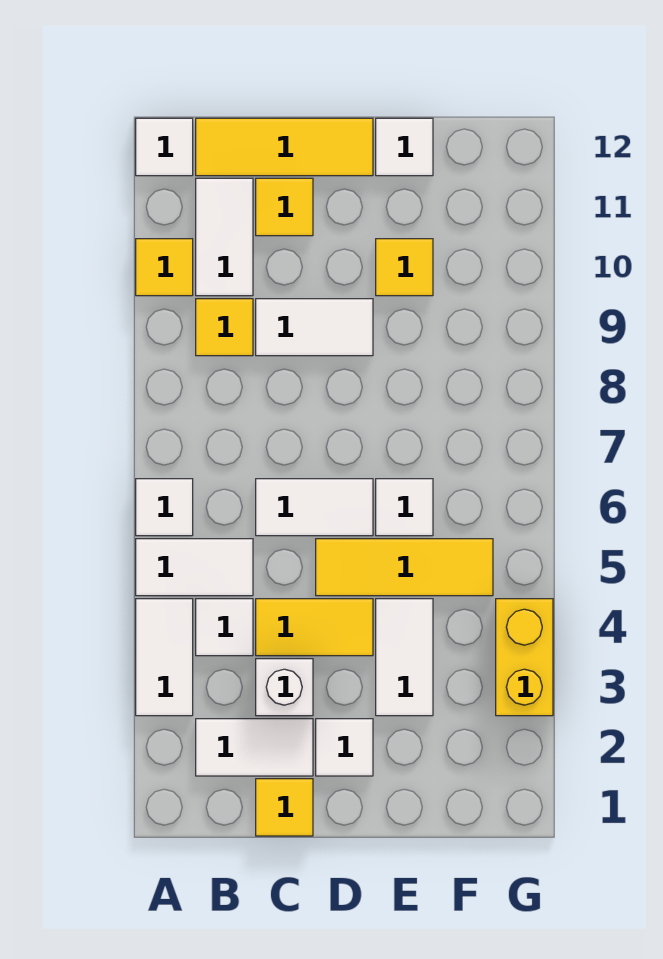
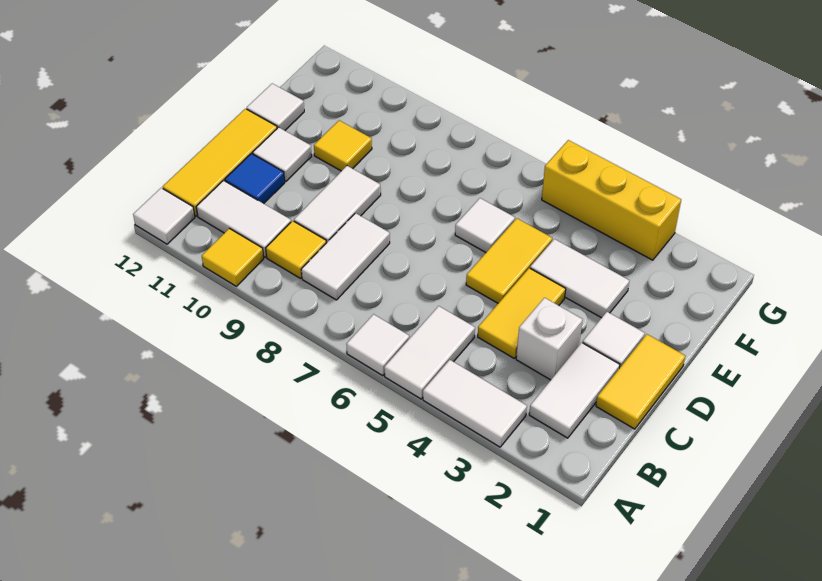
white tile B4 level 1 -> white tile D11 level 1
yellow tile C1 level 1 -> yellow tile C1:D1 level 1
white tile C6:D6 level 1 -> white tile B8:C8 level 1
yellow tile C11 level 1 -> blue tile C11 level 1
yellow tile D5:F5 level 1 -> yellow tile D5:E5 level 1
yellow brick G3:G4 level 1 -> yellow brick G3:G5 level 1

